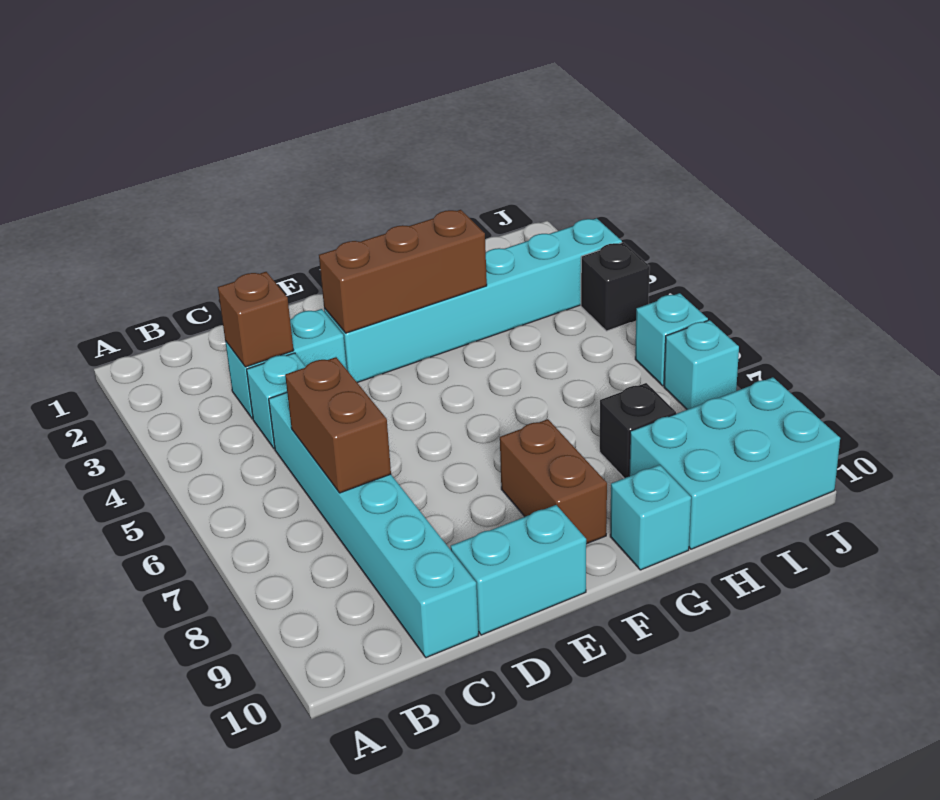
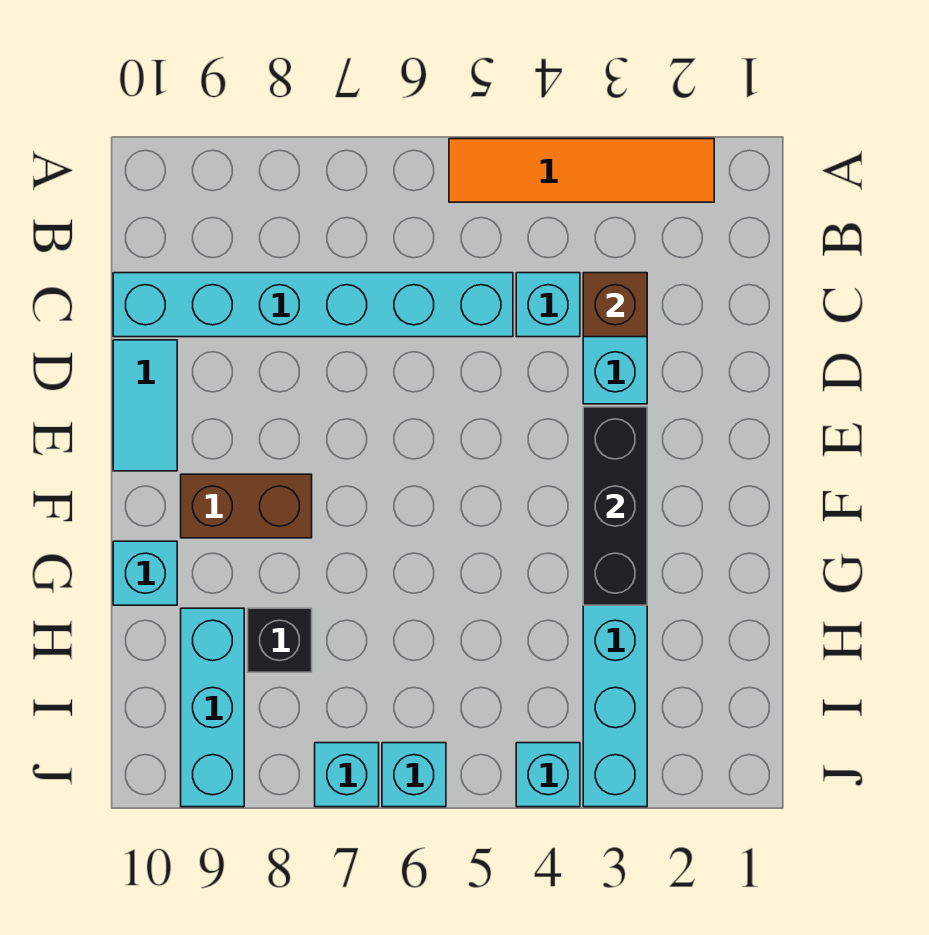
none -> orange tile A2:A5 level 1
brown brick C6:C7 level 2 -> none
cyan brick D10:E10 level 1 -> cyan tile D10:E10 level 1
brown brick E3:G3 level 2 -> black brick E3:G3 level 2
cyan brick H9:J10 level 1 -> cyan brick H9:J9 level 1
black brick J4 level 1 -> cyan brick J4 level 1

